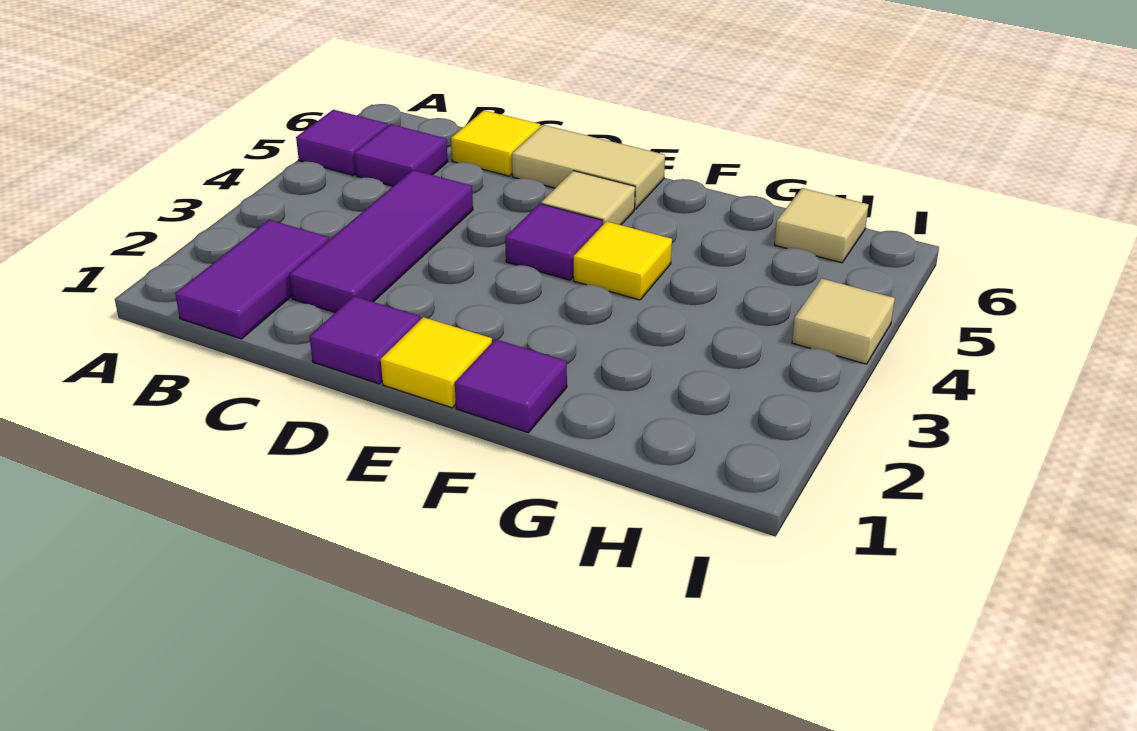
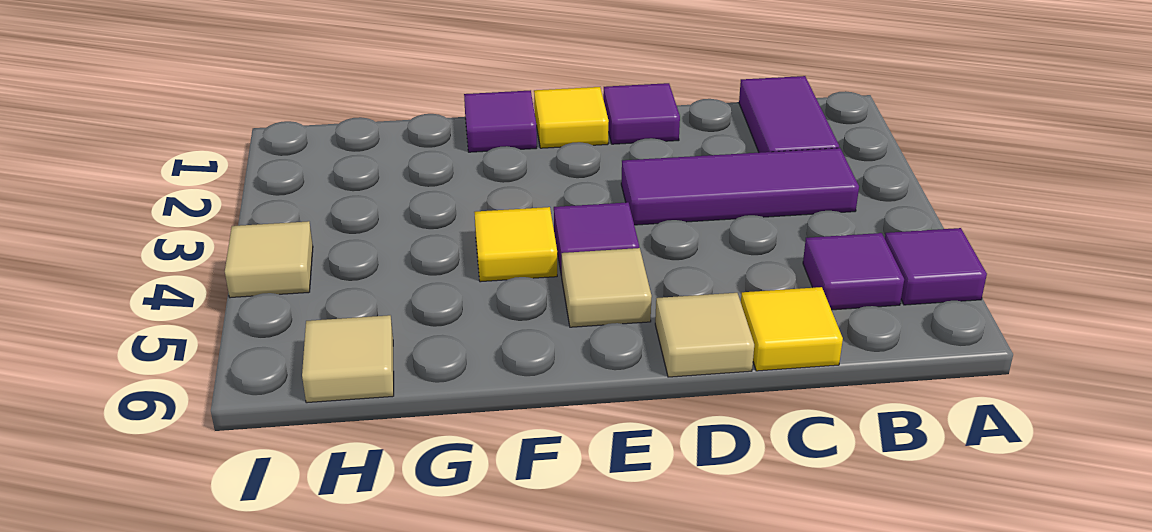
purple tile C2:C4 level 1 -> purple tile B3:D3 level 1
tan tile D6:E6 level 1 -> tan tile D6 level 1

